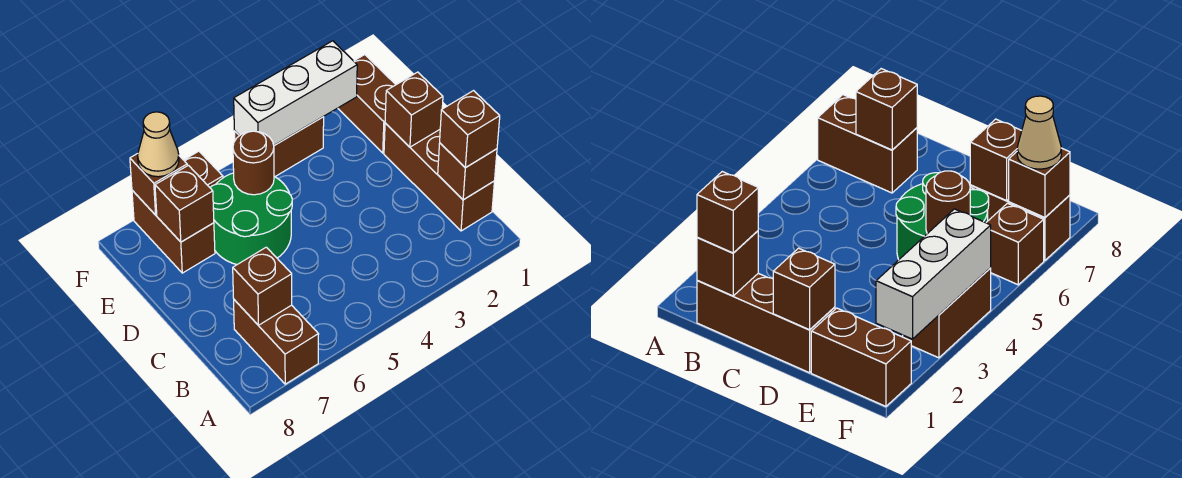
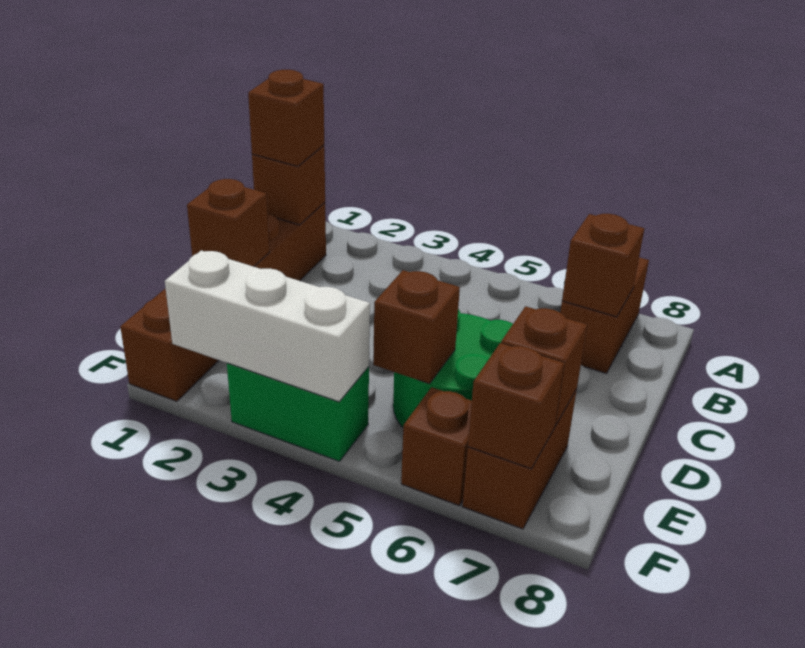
brown round brick E5 level 2 -> brown brick E5 level 2
brown brick F3:F4 level 1 -> green brick F3:F4 level 1
tan cone F7 level 3 -> none

